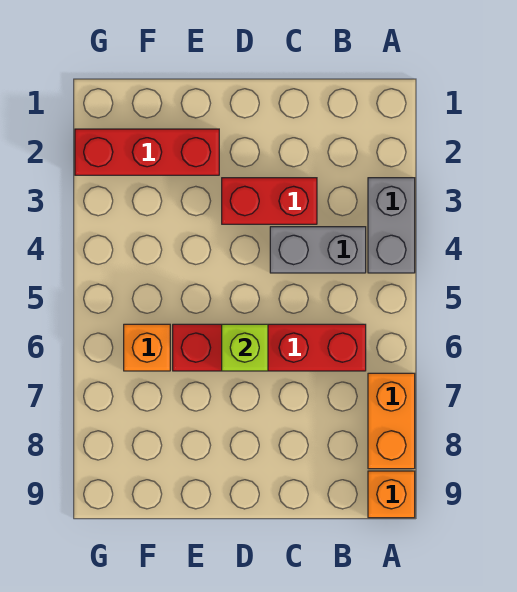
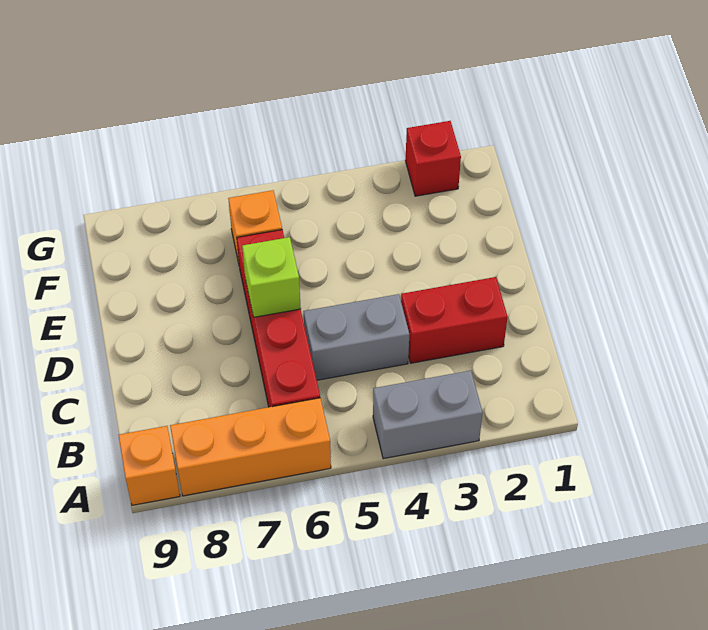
orange brick A7:A8 level 1 -> orange brick A6:A8 level 1
grey brick B4:C4 level 1 -> grey brick C4:C5 level 1
red brick C3:D3 level 1 -> red brick C2:C3 level 1
red brick E2:G2 level 1 -> red brick G2 level 1

